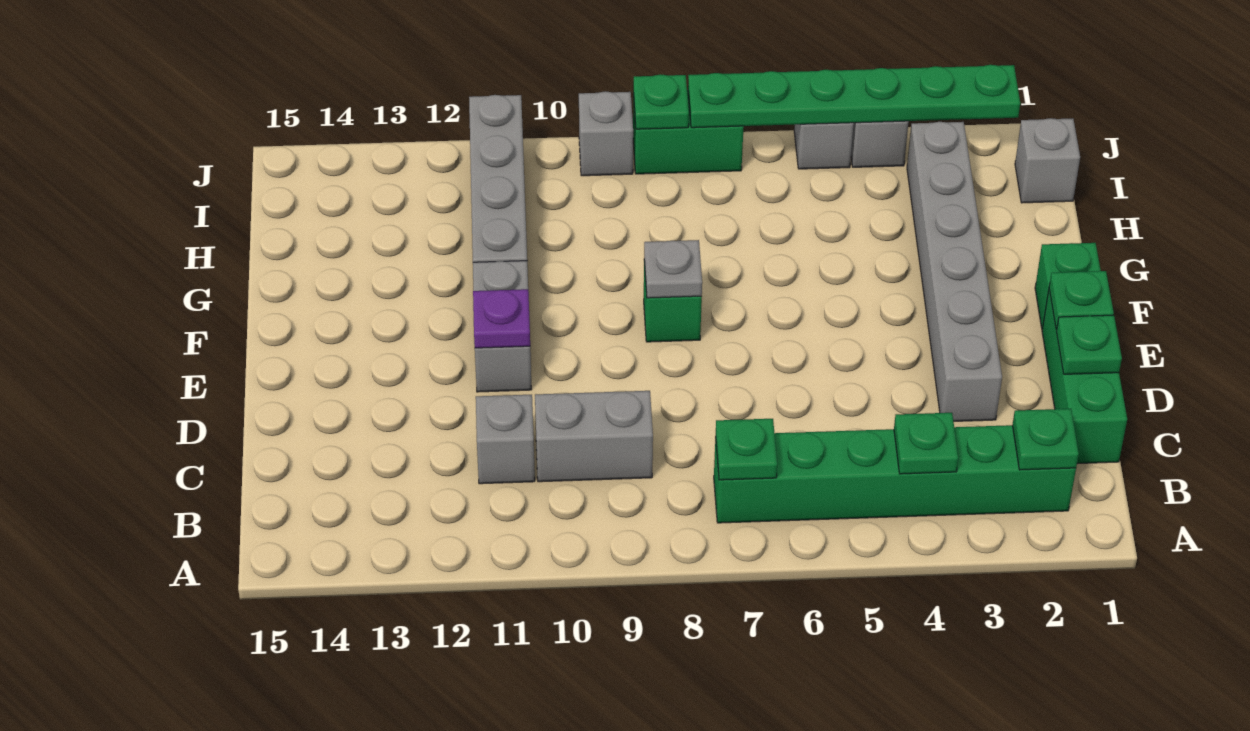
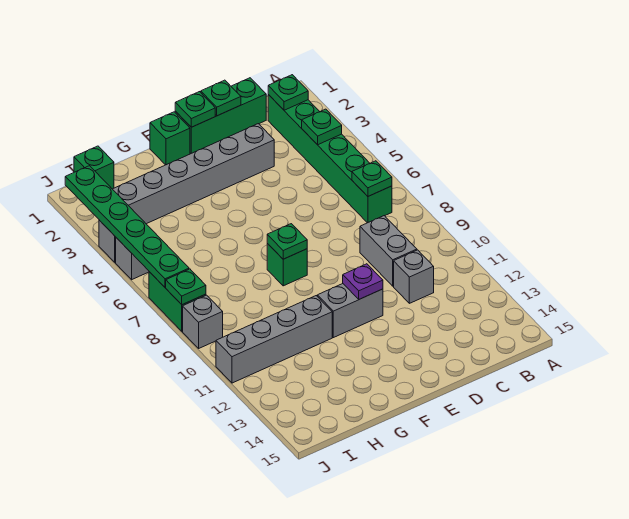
grey plate F8 level 2 -> green plate F8 level 2
grey brick I1 level 1 -> green brick I1 level 1

